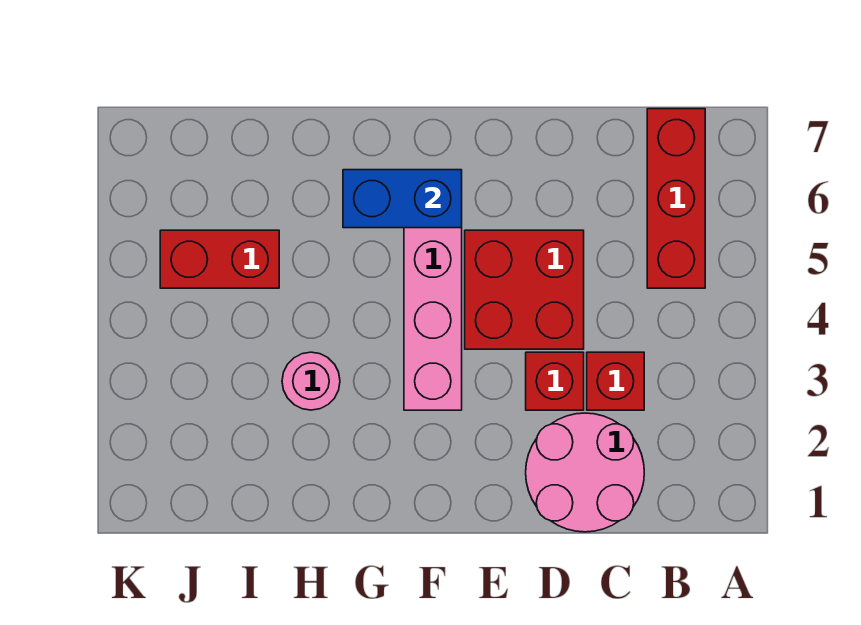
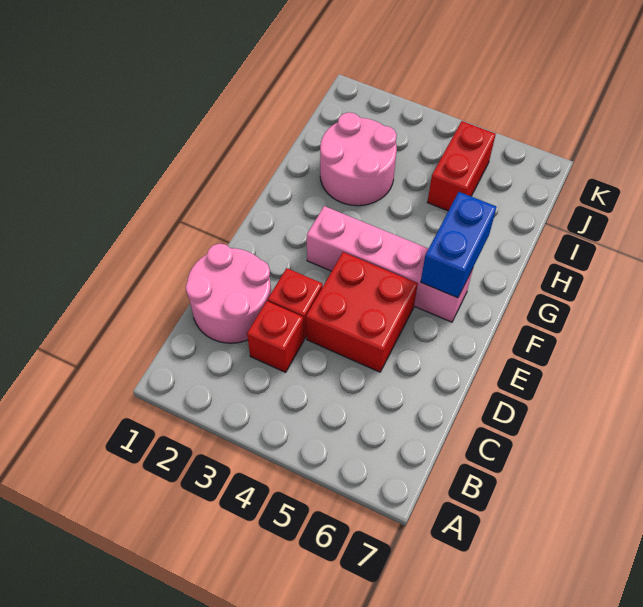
red brick B5:B7 level 1 -> none
pink round brick H3 level 1 -> pink round brick H2:I3 level 1

